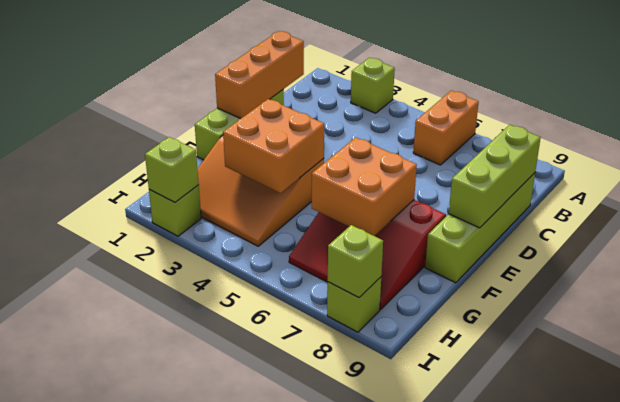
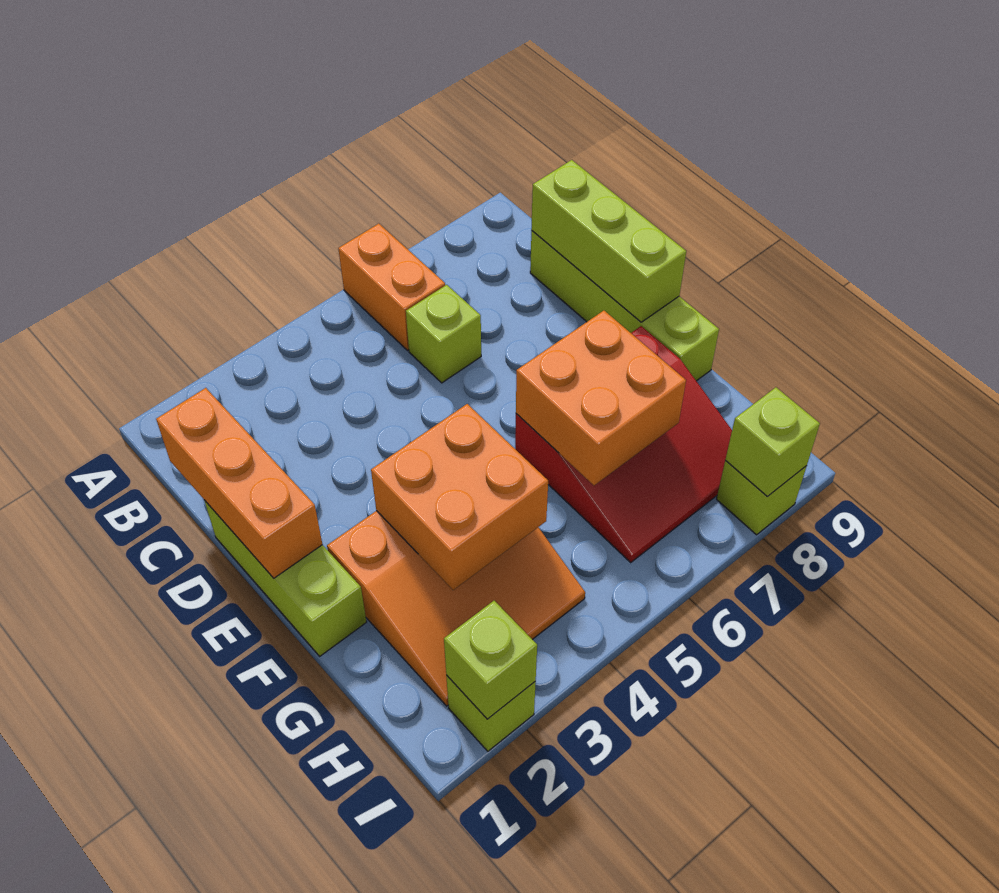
lime brick A3 level 1 -> lime brick C6 level 1

